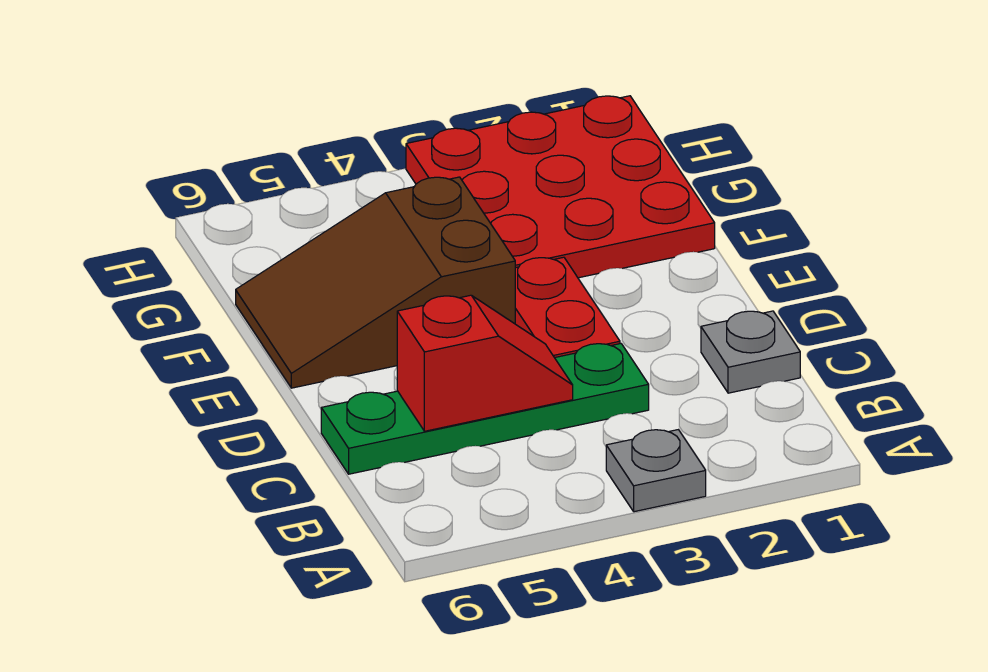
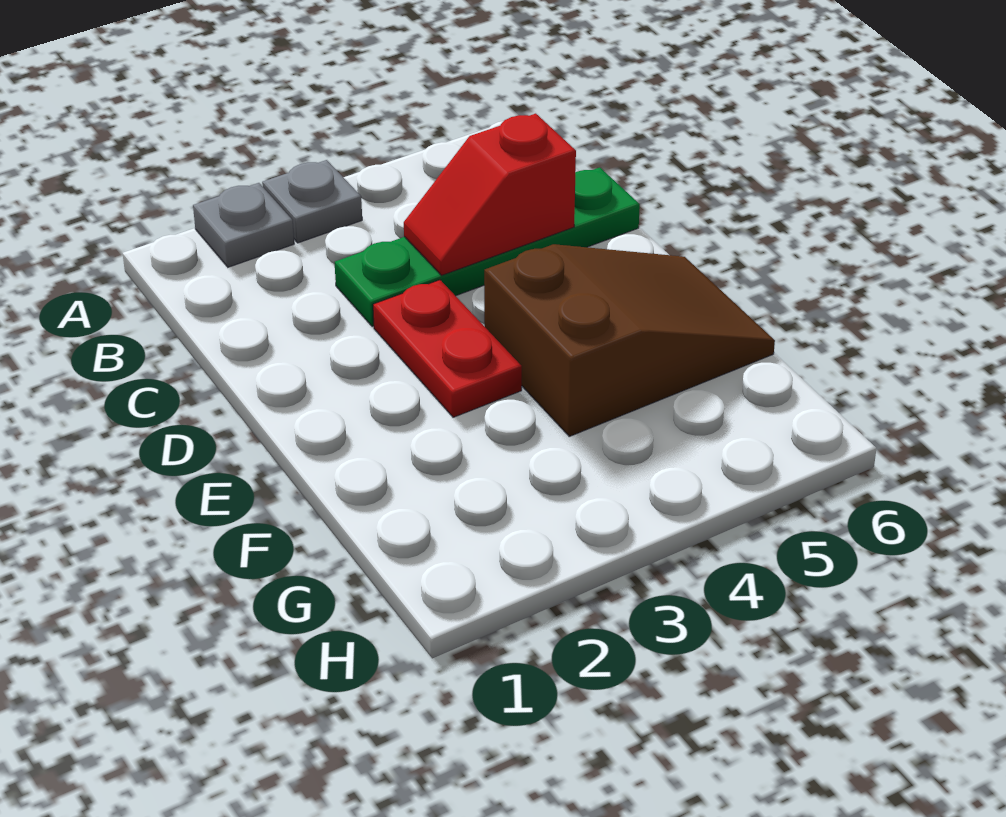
grey plate C1 level 1 -> grey plate A2 level 1
red plate F1:H3 level 1 -> none

